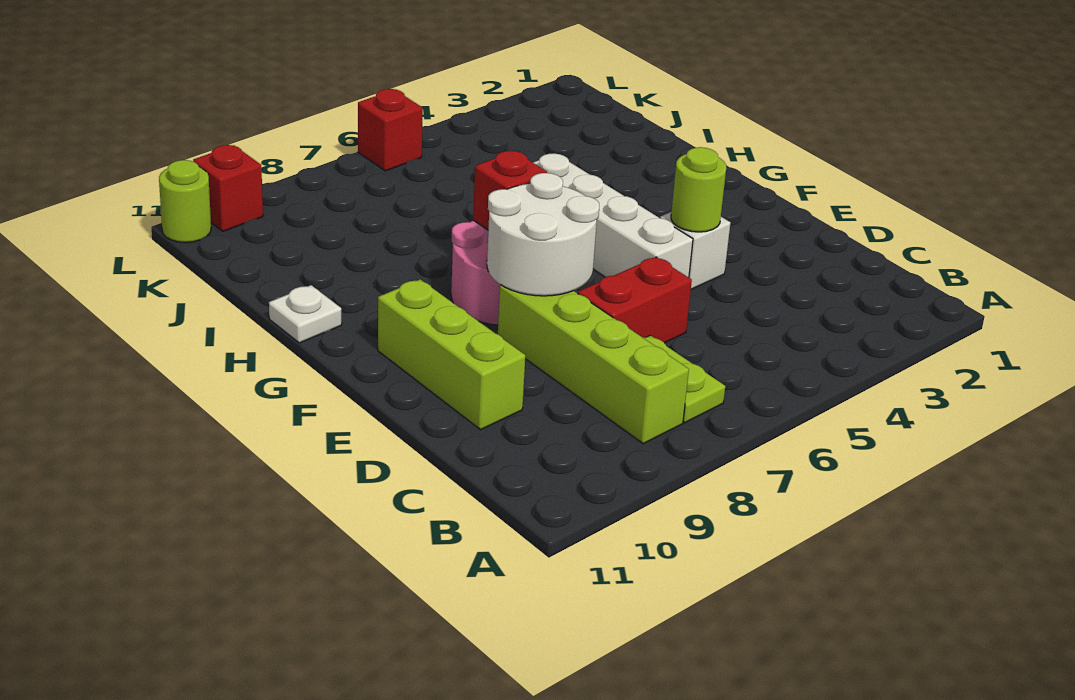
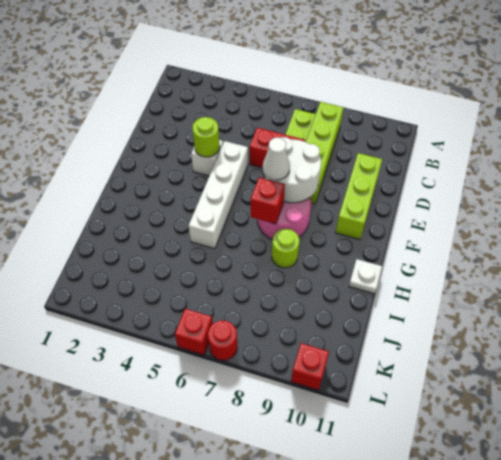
none -> white cone F7 level 3
none -> red round brick L7 level 1
lime round brick L11 level 1 -> lime round brick H8 level 1

